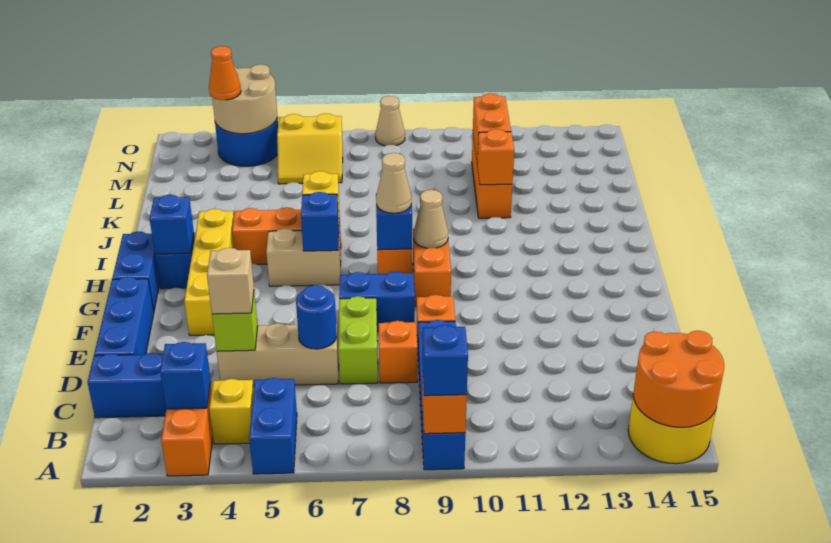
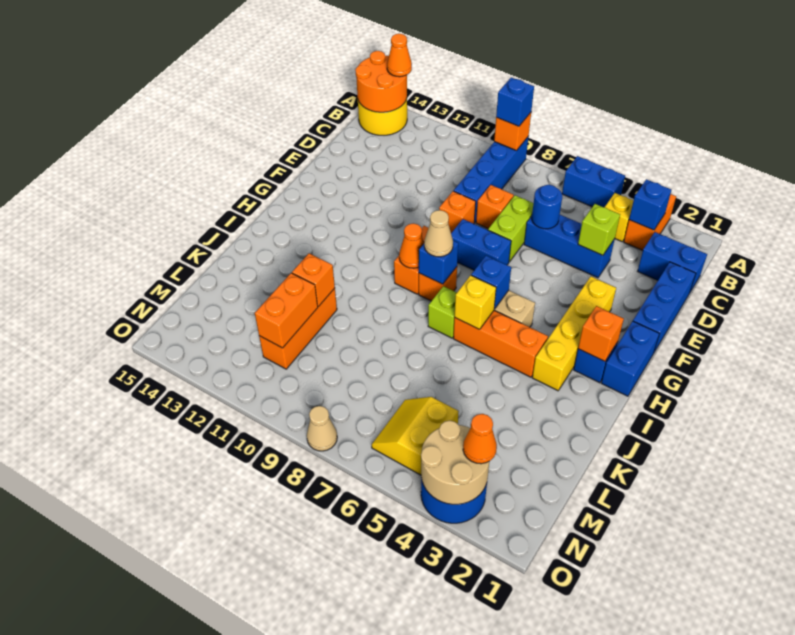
blue brick A5:B5 level 1 -> blue brick A5:A6 level 1
none -> orange cone A14 level 3
tan brick D4:D6 level 1 -> blue brick D4:D6 level 1
tan brick D4 level 3 -> none
blue brick H2 level 2 -> orange brick H2 level 2
tan cone H9 level 2 -> orange cone H9 level 2
none -> lime brick I7 level 1
yellow slope M5:N6 level 1 top N -> yellow slope M5:N6 level 1 top 5

